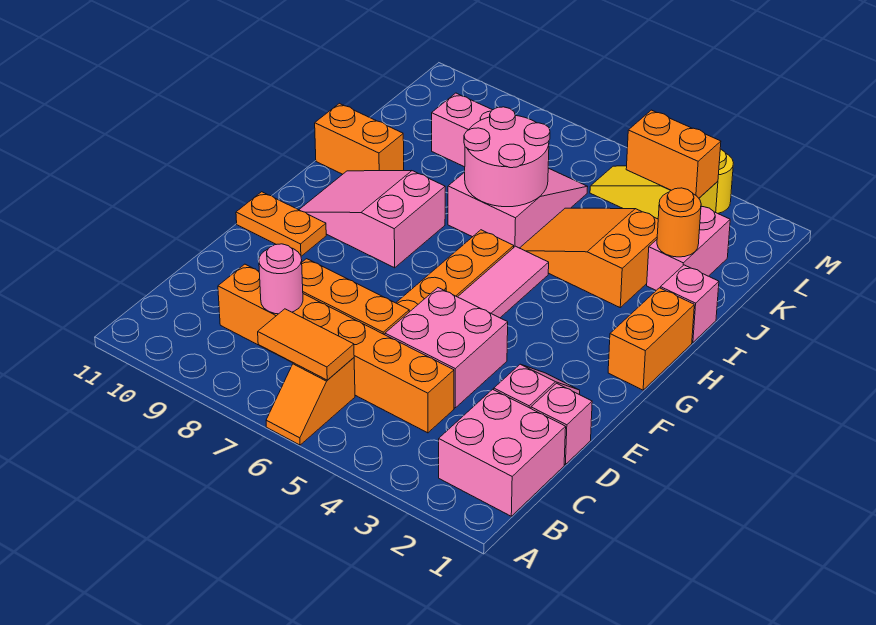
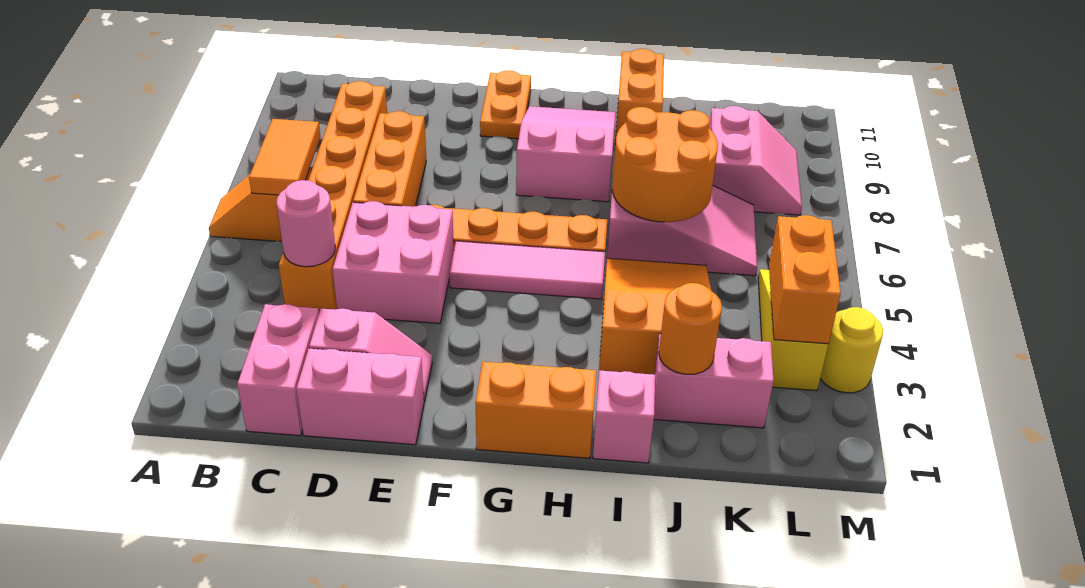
pink brick B1:C2 level 1 -> pink brick C1:C2 level 1
pink round brick C8 level 2 -> pink round brick C4 level 2
pink brick D1 level 1 -> pink brick D1:E1 level 1
pink round brick I6:J7 level 2 -> orange round brick I6:J7 level 2

